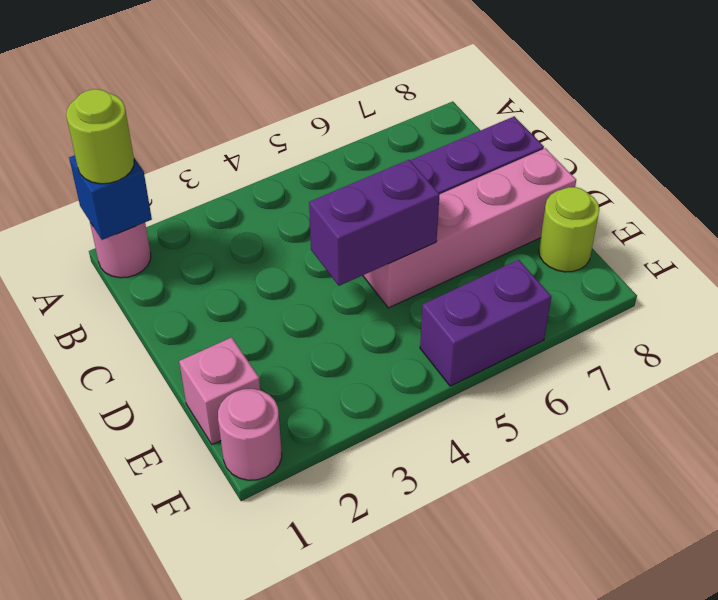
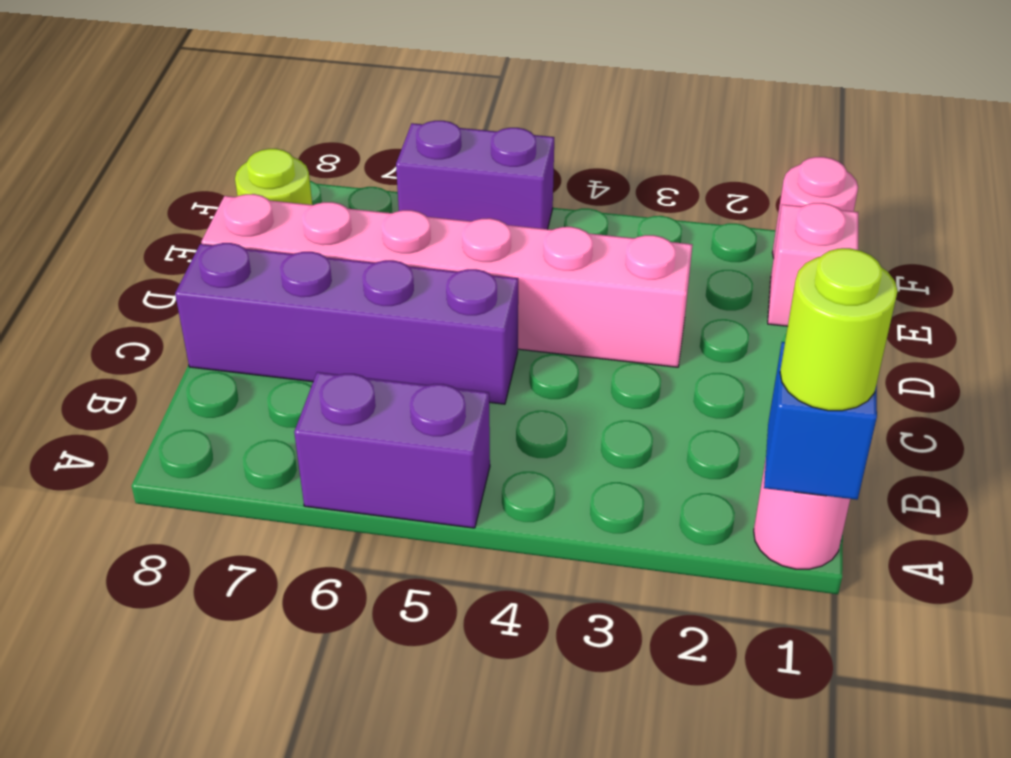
purple brick D4:D5 level 2 -> purple brick A5:A6 level 1
pink brick D5:D8 level 1 -> pink brick D3:D8 level 1

